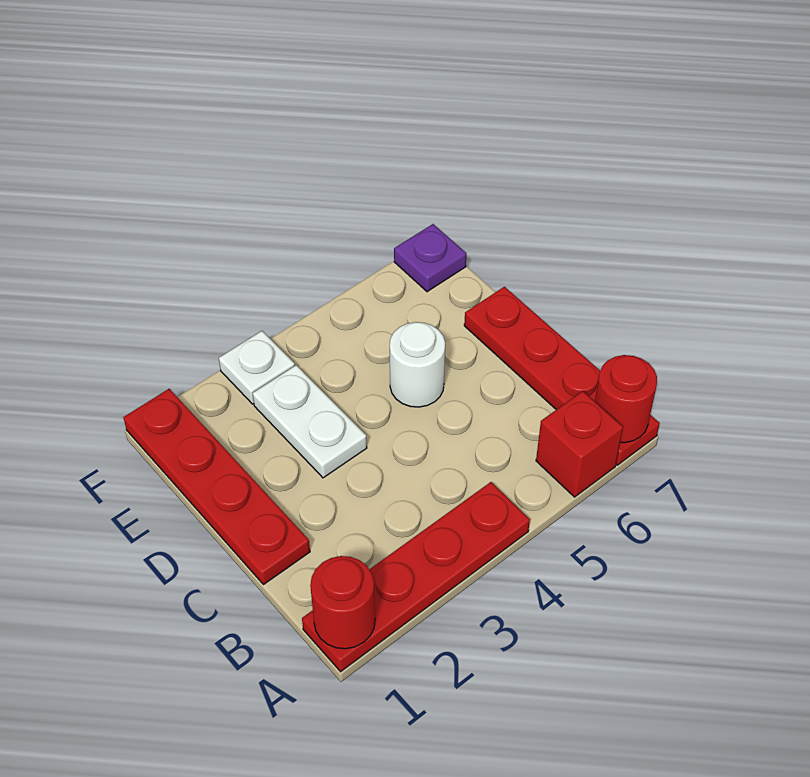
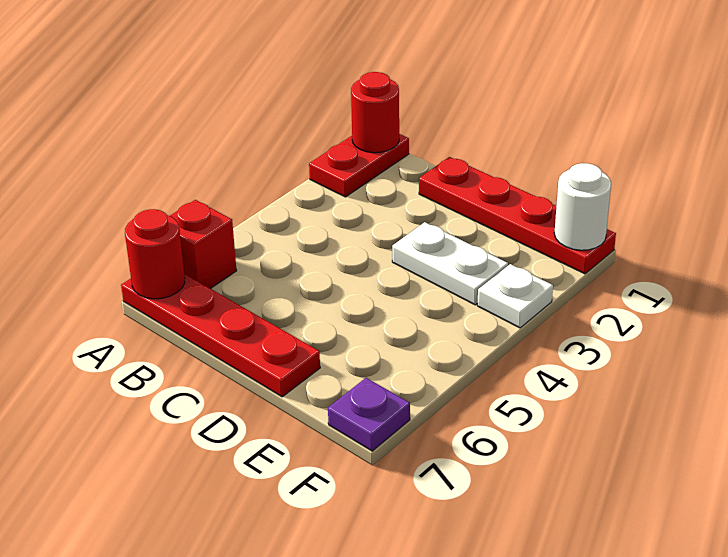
red plate A1:A4 level 1 -> red plate A1:A2 level 1
white round brick D5 level 1 -> white round brick F1 level 2

